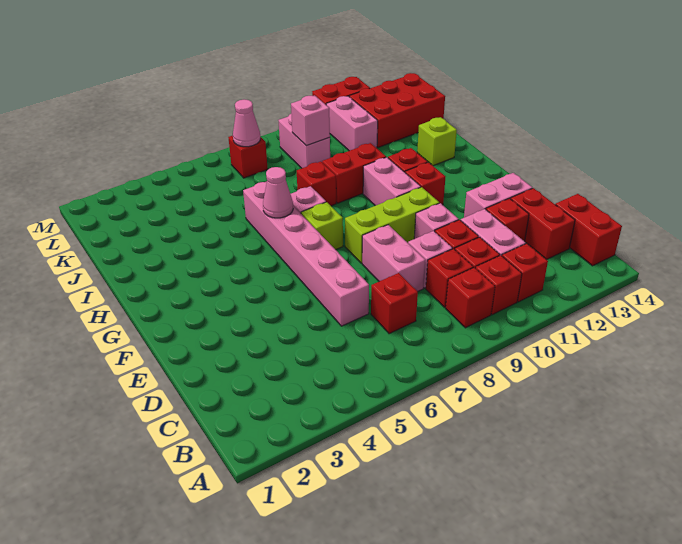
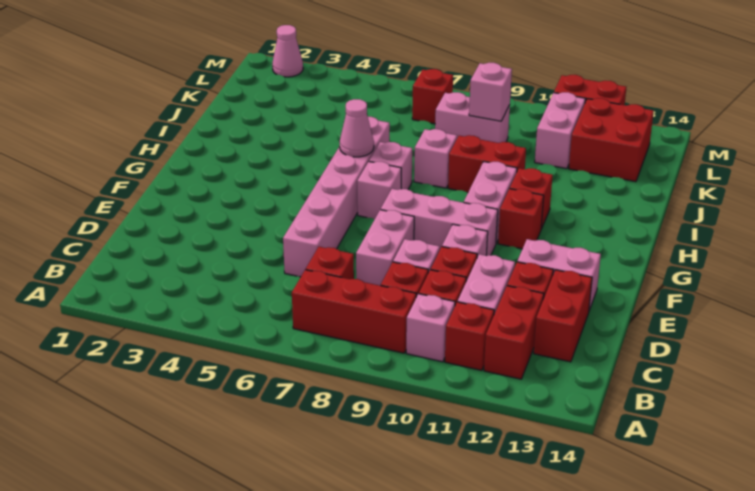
red brick B9 level 1 -> red brick B7:B9 level 1
red brick B10 level 1 -> pink brick B10 level 1
red brick B14:C14 level 1 -> red brick B12:C12 level 1
lime brick F8:F10 level 1 -> pink brick F8:F10 level 1
lime brick G7 level 1 -> pink brick G7 level 1
red brick I8 level 1 -> pink brick I8 level 1
lime brick I13 level 1 -> none
pink brick K9:L9 level 1 -> pink brick K8:K9 level 1
red brick K12:L14 level 1 -> red brick K12:L13 level 1
pink cone L7 level 2 -> pink cone M2 level 1

